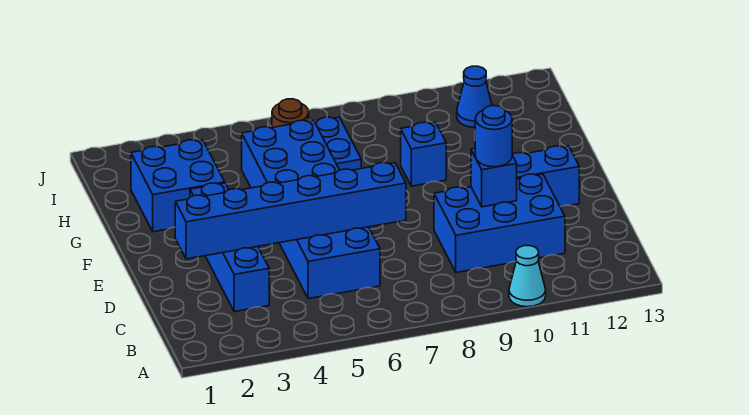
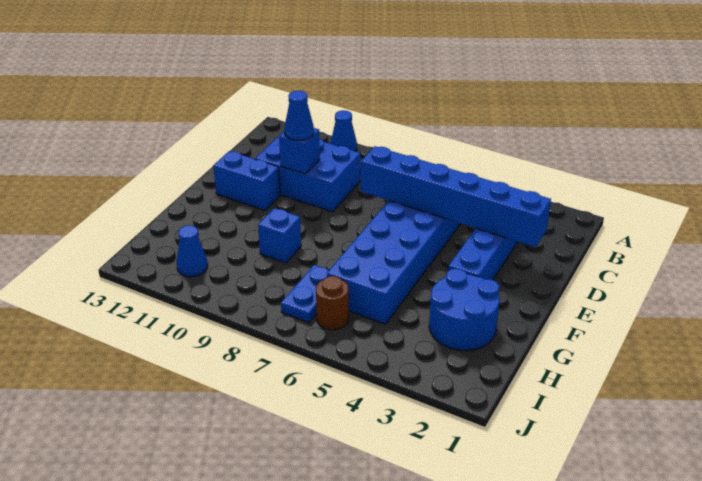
cyan cone A10 level 1 -> blue cone A10 level 1
blue round brick D10 level 3 -> blue cone D10 level 3
blue brick G2:H3 level 1 -> blue round brick G2:H3 level 1

